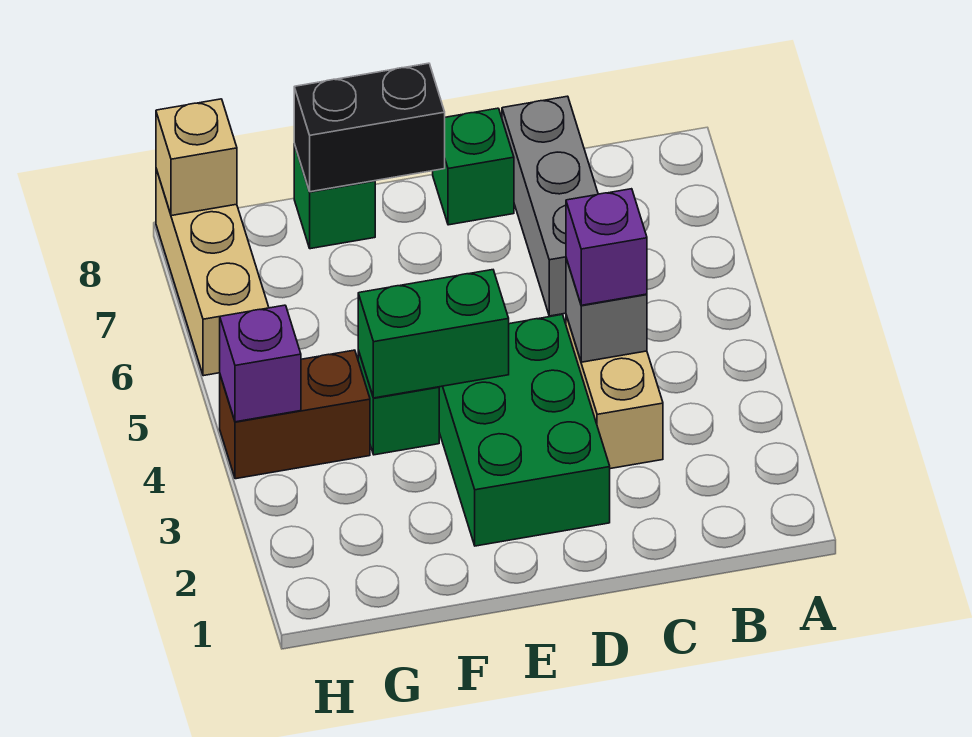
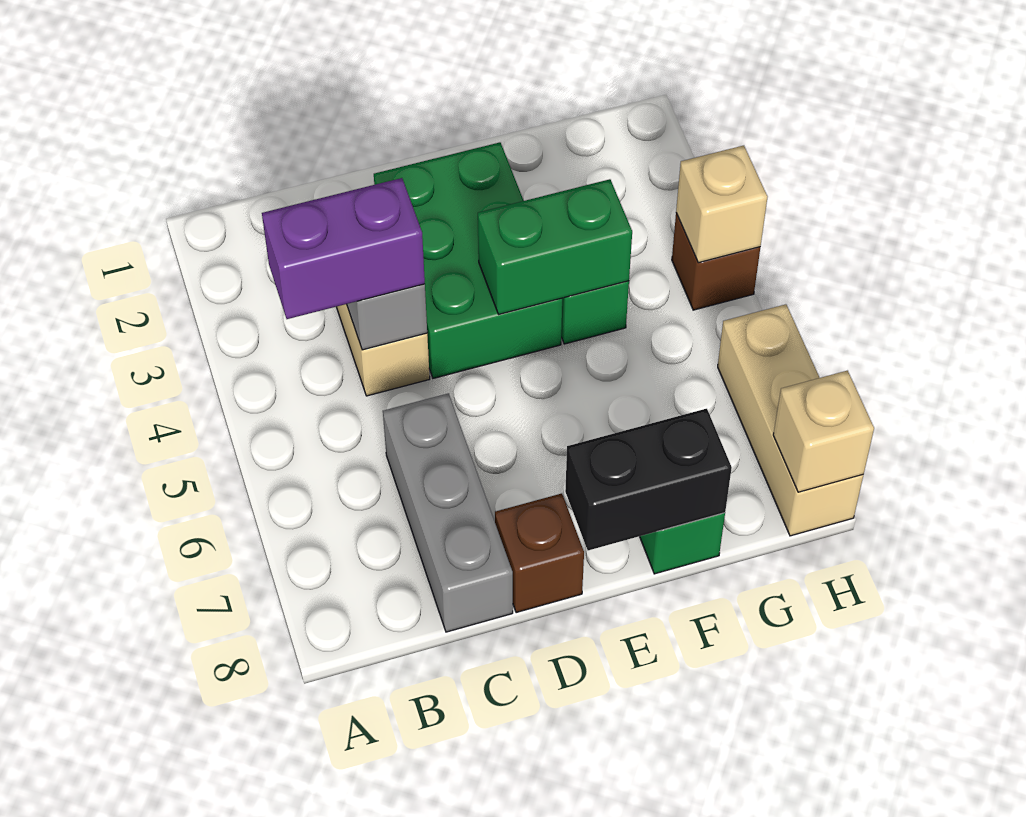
purple brick C4 level 3 -> purple brick B4:C4 level 3
green brick D8 level 1 -> brown brick D8 level 1
brown brick G4:H4 level 1 -> brown brick H4 level 1
purple brick H4 level 2 -> tan brick H4 level 2

